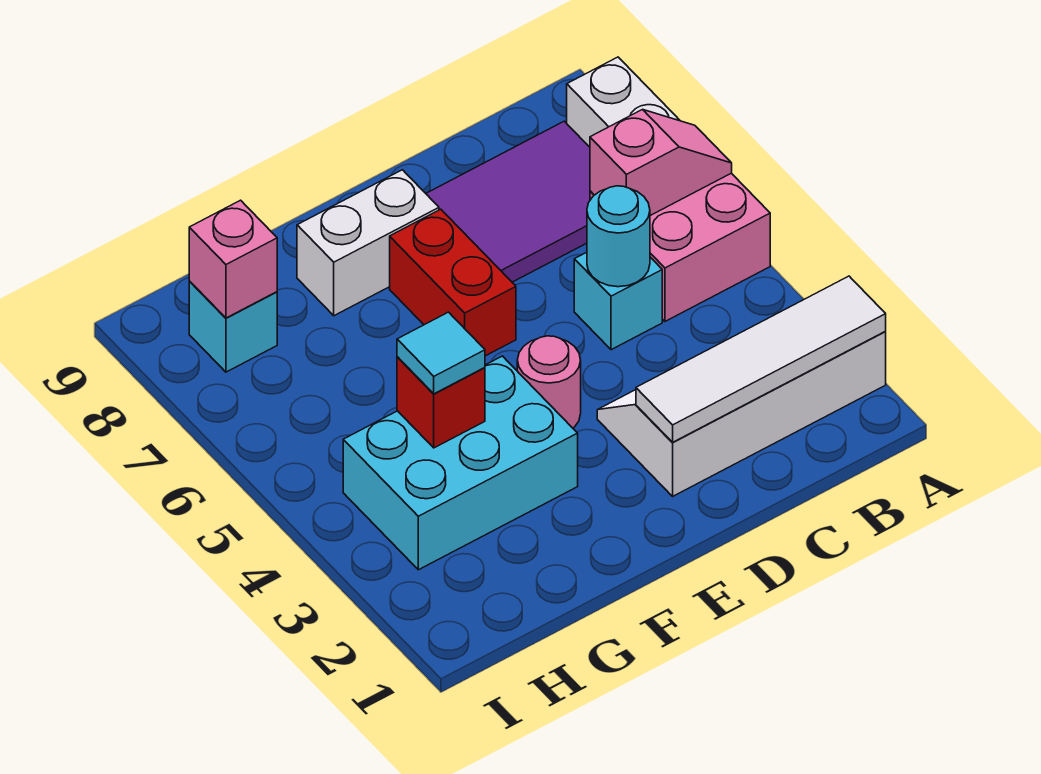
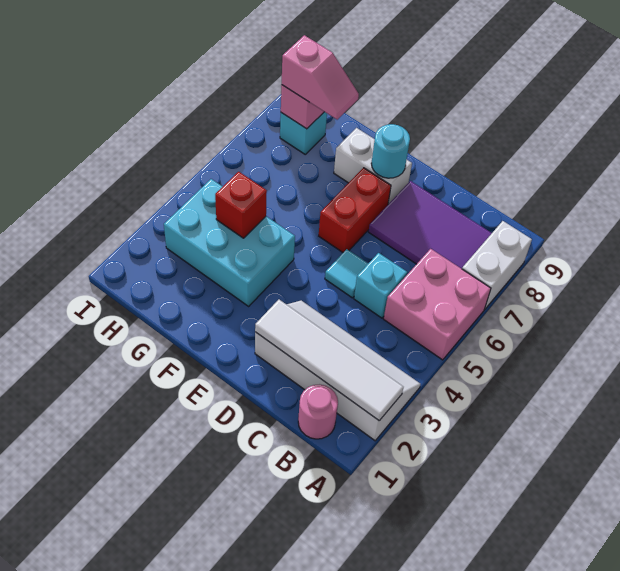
pink slope A6:B6 level 2 top B -> pink slope G8:H8 level 3 top H
cyan round brick C5 level 2 -> cyan round brick E8 level 2
pink round brick E4 level 1 -> pink round brick B1 level 1
cyan tile G4 level 3 -> cyan tile D5 level 1

